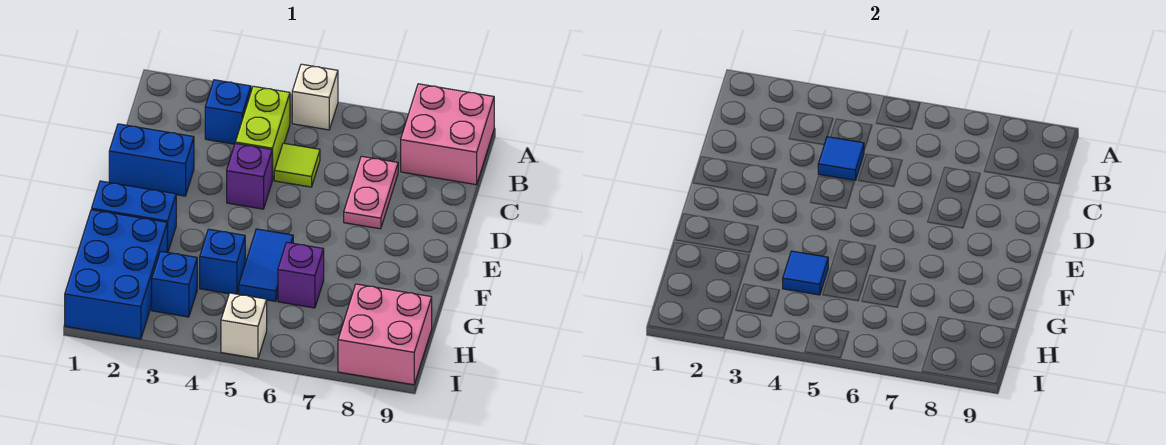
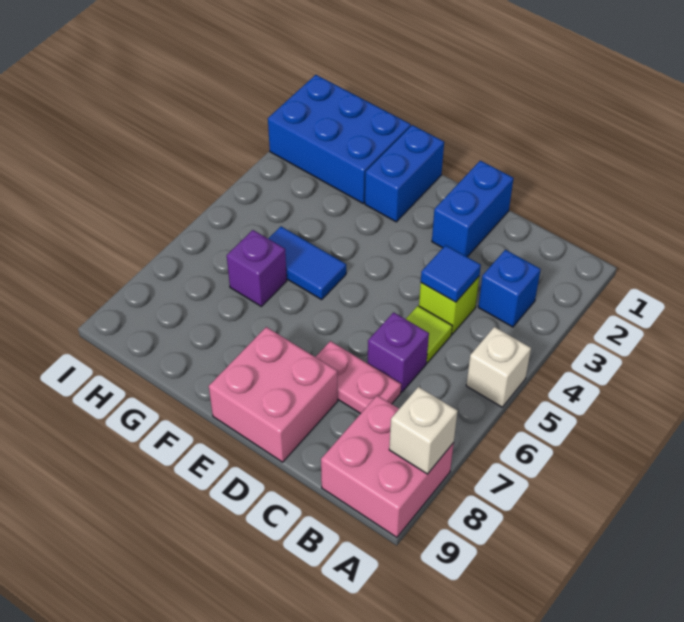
lime brick B4:C4 level 1 -> lime brick C4 level 1
purple brick D4 level 1 -> purple brick C6 level 1
blue brick G4 level 1 -> none
blue tile G4 level 2 -> none
blue brick H3 level 1 -> none
pink brick H8:I9 level 1 -> pink brick D8:E9 level 1
white brick I5 level 1 -> white brick A8 level 2

